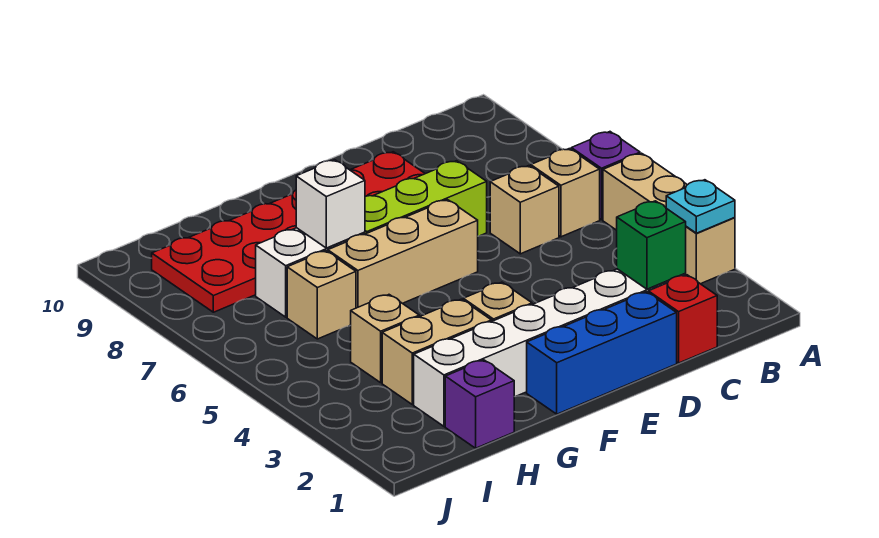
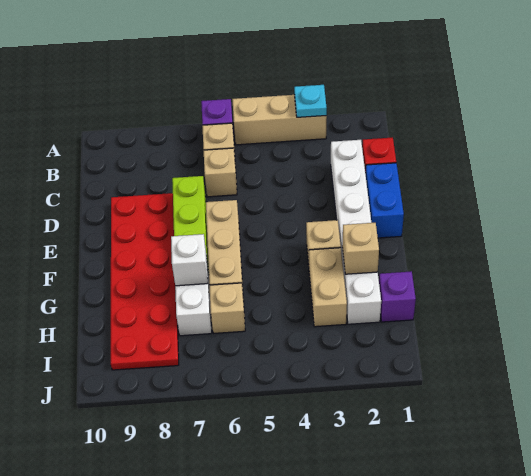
green brick C2 level 2 -> none
blue brick D1:F1 level 1 -> blue brick D1:E1 level 1
tan brick H4 level 1 -> tan brick G2 level 2

